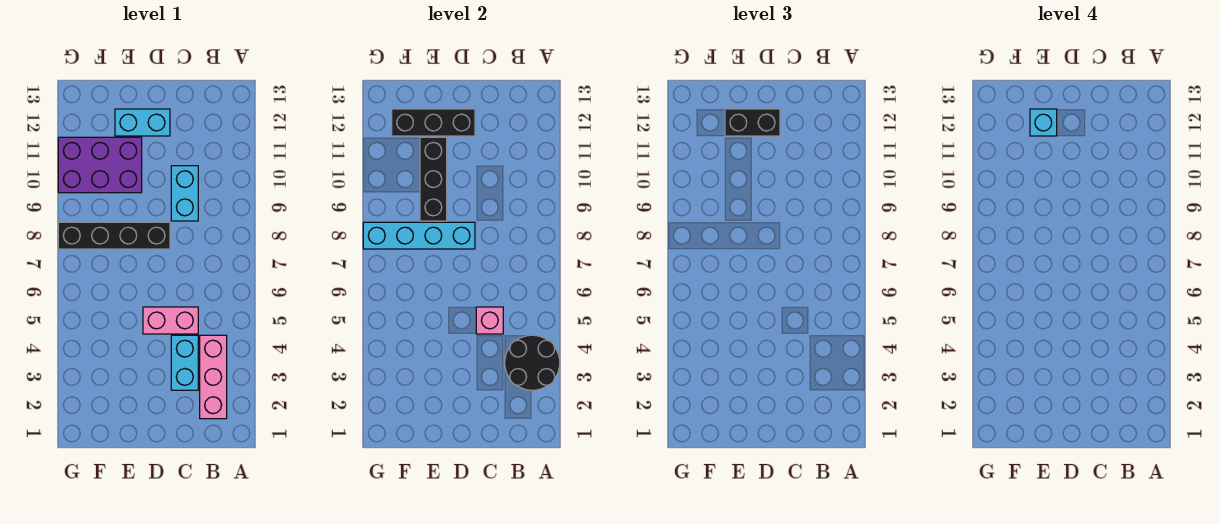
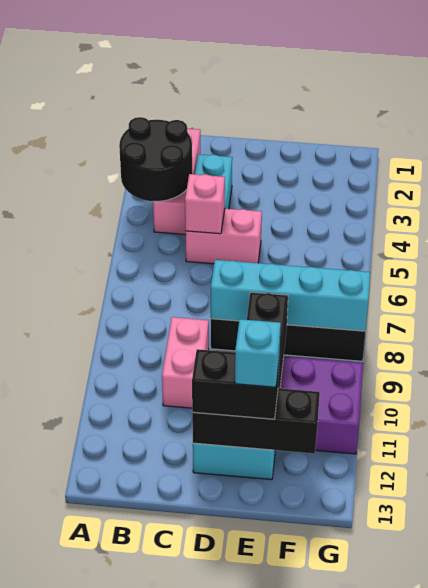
cyan brick C9:C10 level 1 -> pink brick C9:C10 level 1

